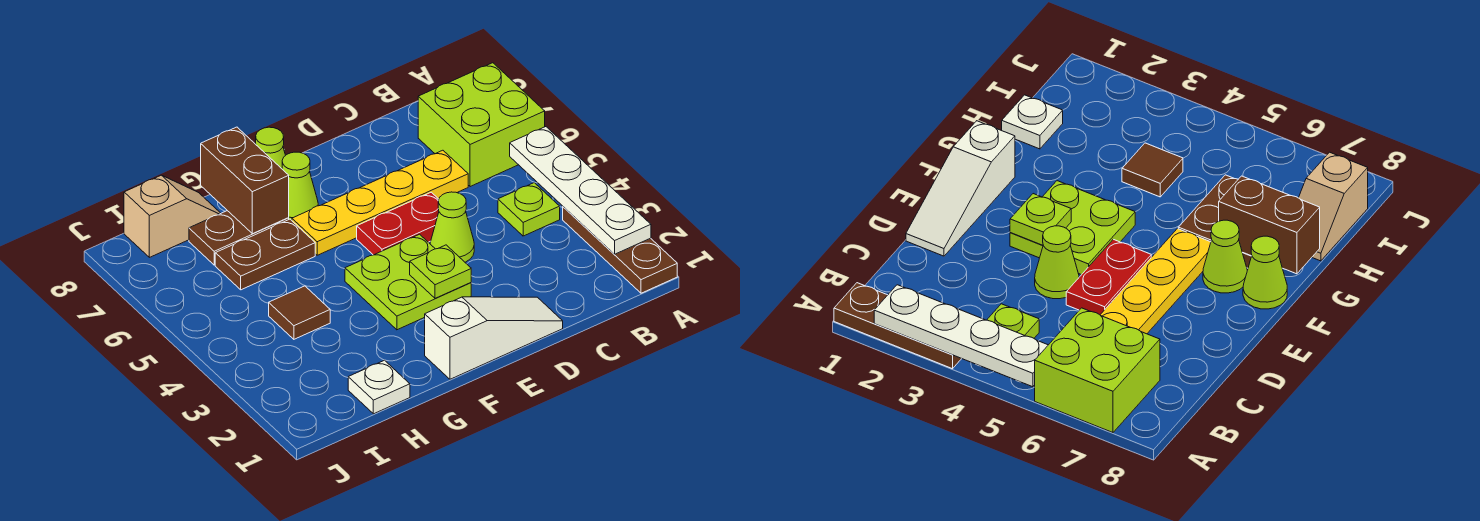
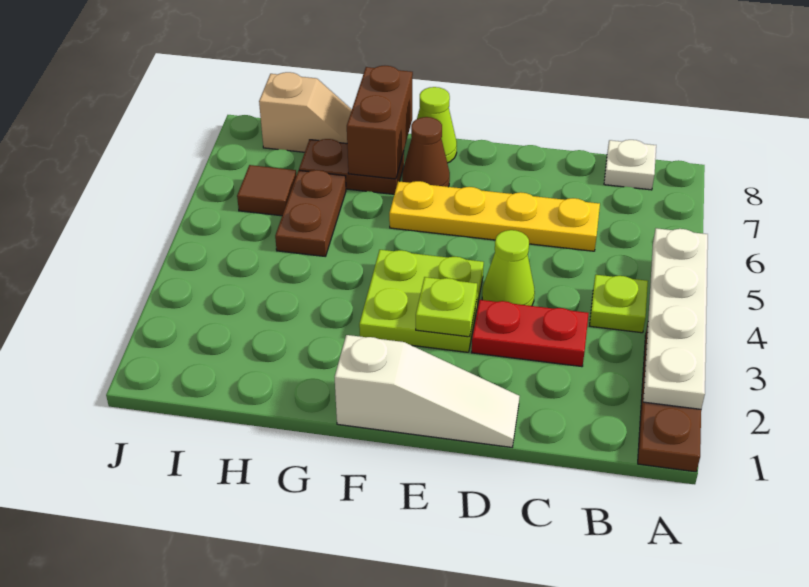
lime brick A6:B7 level 1 -> none
red plate D5:E5 level 1 -> red plate C3:D3 level 1
lime cone F7 level 1 -> brown cone F7 level 1
brown plate G6:H6 level 1 -> brown plate H5:H6 level 1
white plate H1 level 1 -> white plate B8 level 1
brown tile H4 level 1 -> brown tile I6 level 1

